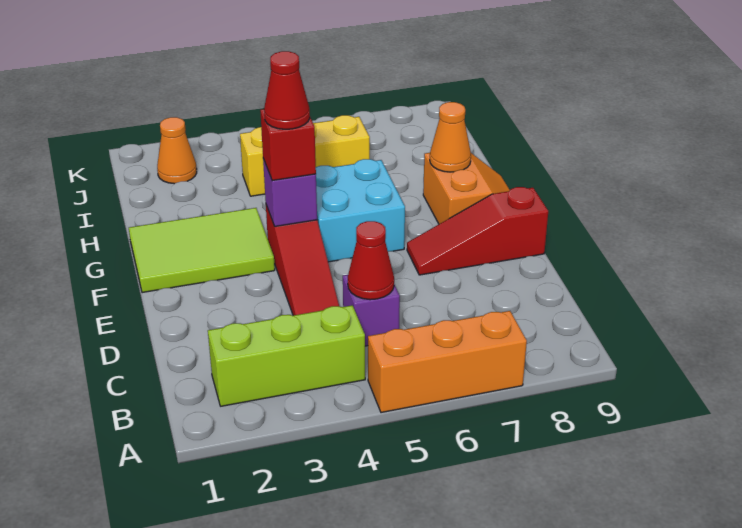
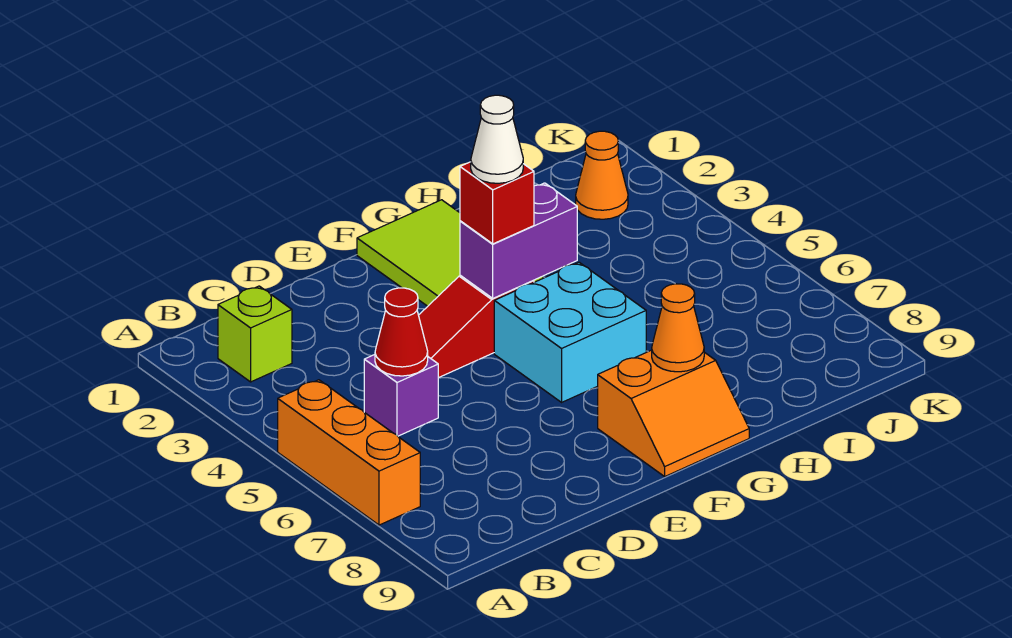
lime brick B2:B4 level 1 -> lime brick B2 level 1
red slope E7:E9 level 1 top 9 -> none
purple brick F4 level 2 -> purple brick F4:G4 level 2
red cone F4 level 4 -> white cone F4 level 4
yellow brick I4:I6 level 1 -> none

